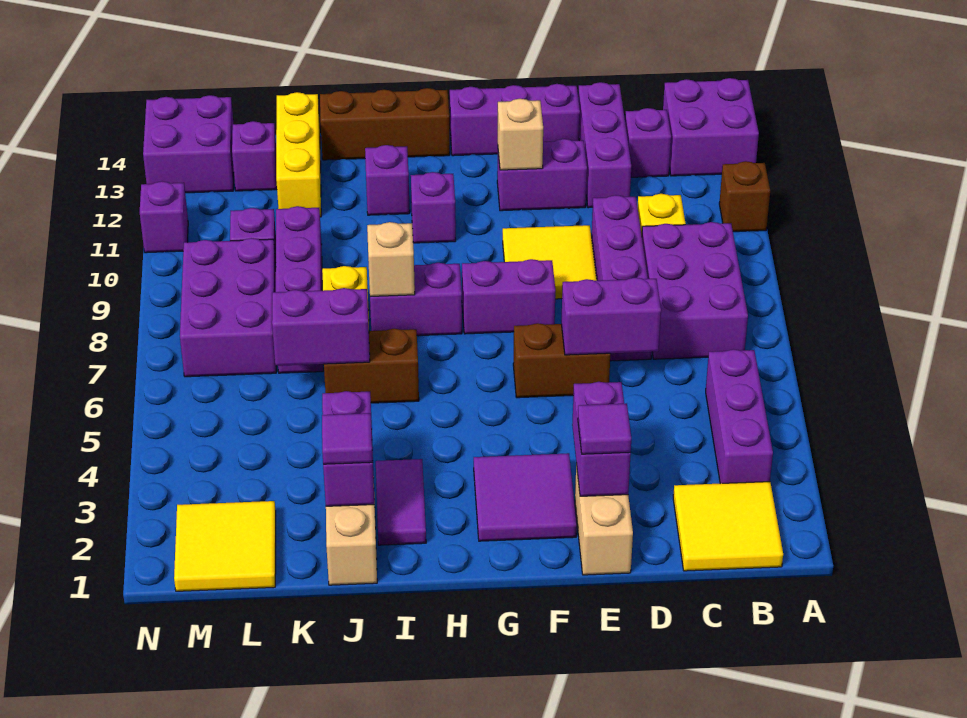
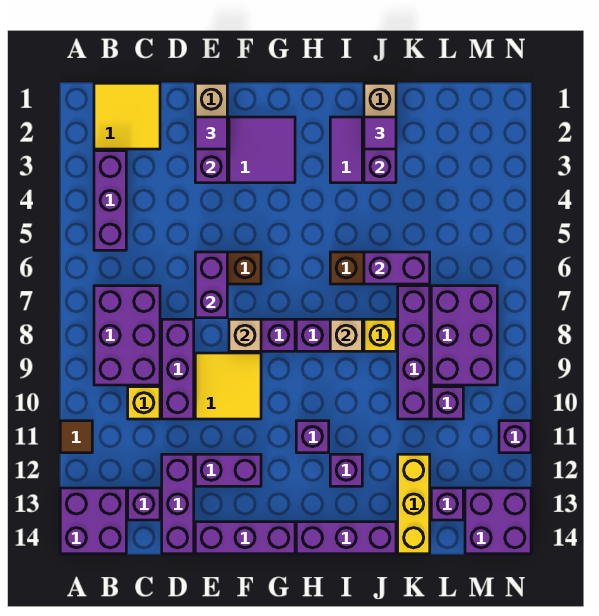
brown brick A11 level 1 -> brown tile A11 level 1
purple brick D6:E6 level 2 -> purple brick E6:E7 level 2
purple brick D7:D10 level 1 -> purple brick D8:D10 level 1
tan brick F12 level 2 -> tan brick F8 level 2
brown brick H14:J14 level 1 -> purple brick H14:J14 level 1
yellow tile L1:M2 level 1 -> none

